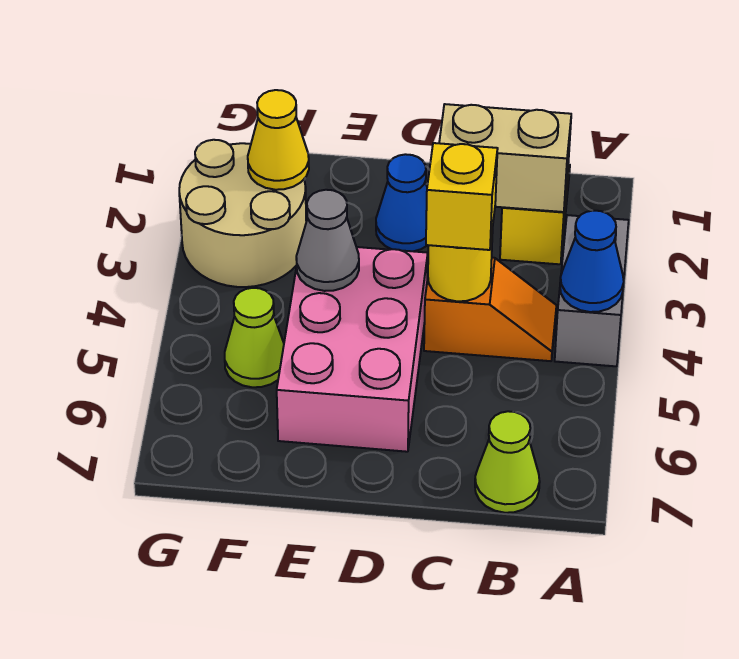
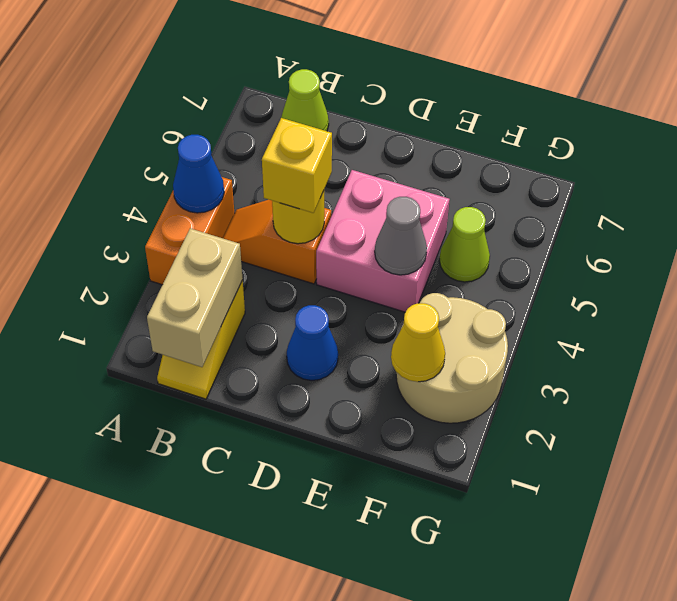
grey brick A3:A4 level 1 -> orange brick A3:A4 level 1
tan brick B2:C2 level 2 -> tan brick B1:B2 level 2
pink brick D4:E6 level 1 -> pink brick D4:E5 level 1

